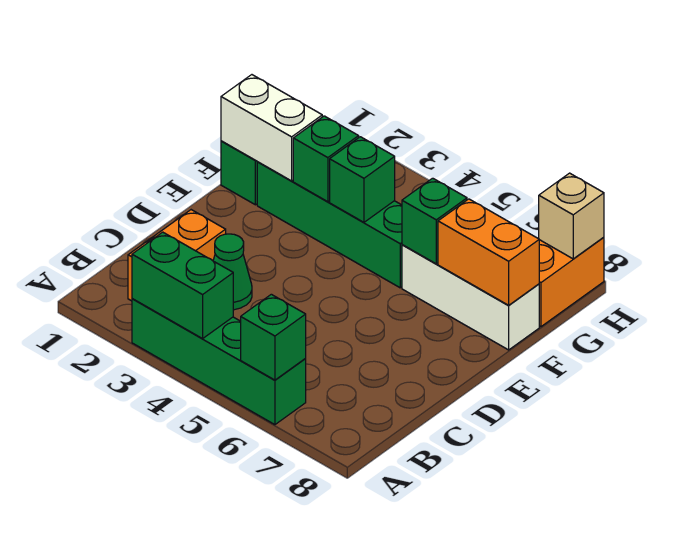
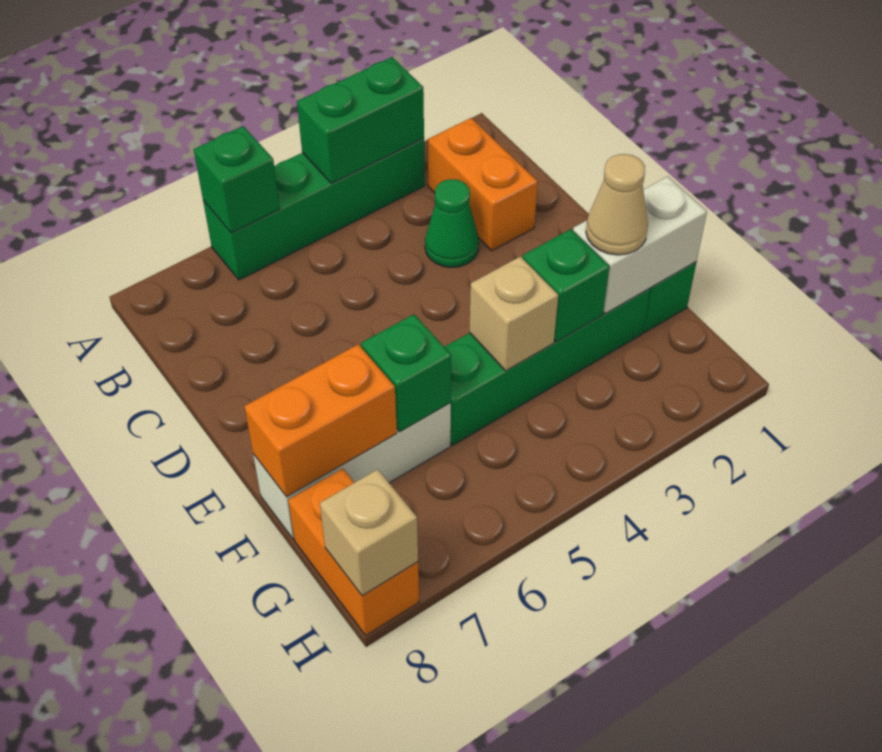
none -> tan cone F2 level 3
green brick F4 level 2 -> tan brick F4 level 2

